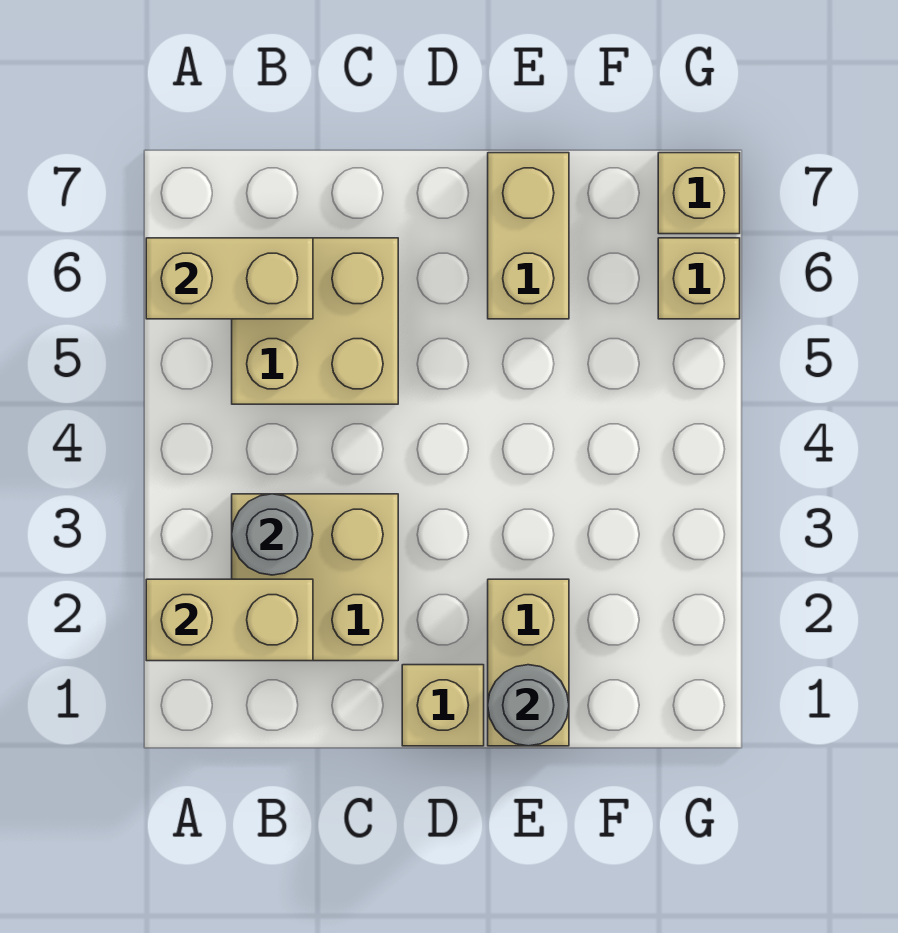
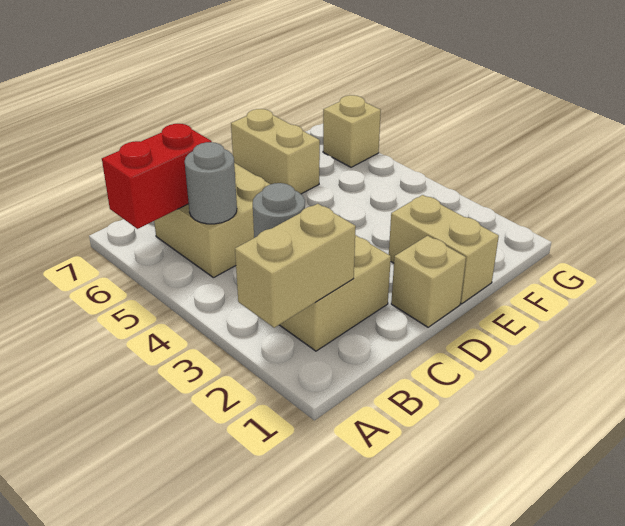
tan brick A6:B6 level 2 -> red brick A6:B6 level 2
grey round brick E1 level 2 -> grey round brick B5 level 2
tan brick G7 level 1 -> none

